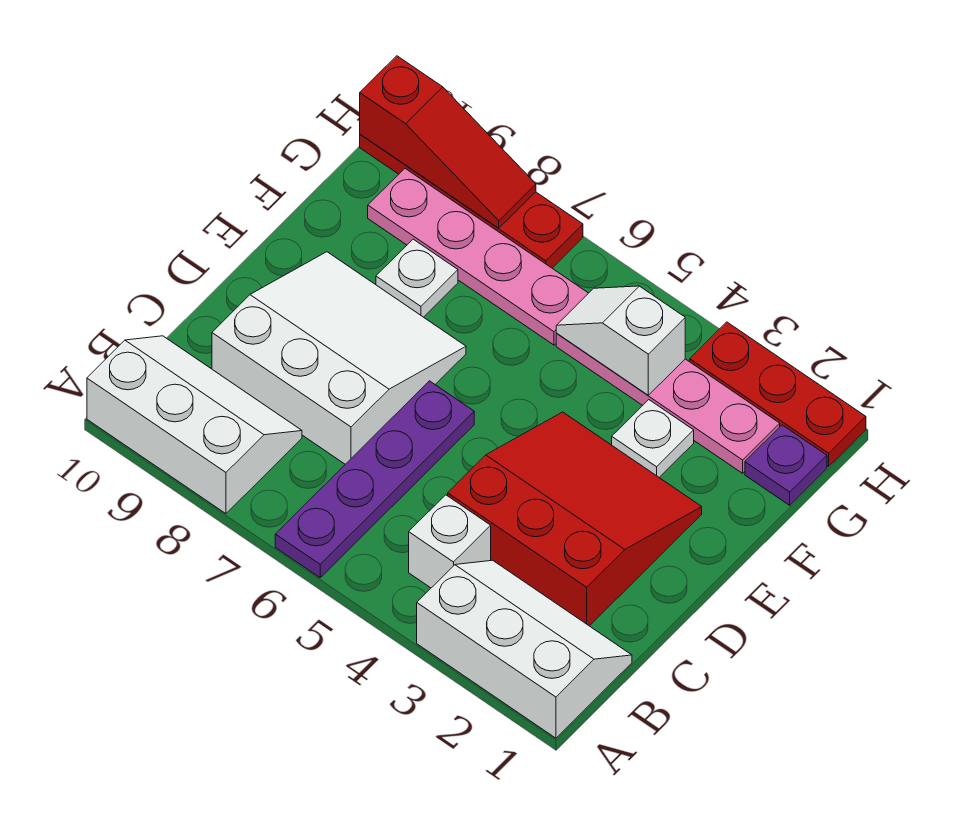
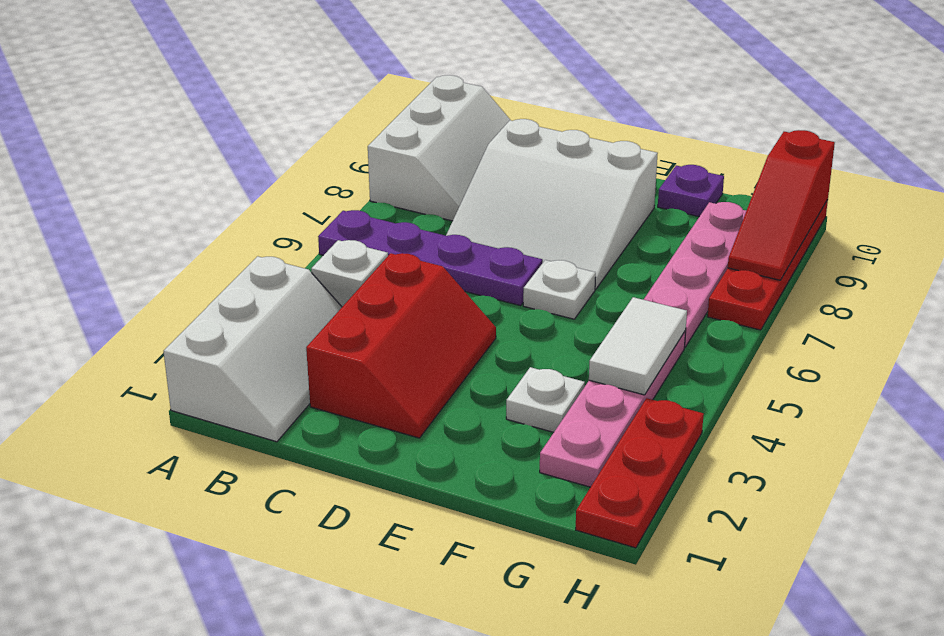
red slope C2:E4 level 1 top C -> red slope C2:D4 level 1 top C
white slope C7:E9 level 1 top C -> white slope C7:E9 level 1 top 9
white plate F8 level 1 -> white plate E6 level 1
purple plate G1 level 1 -> purple plate F10 level 1
white slope G4:G5 level 2 top 4 -> white tile G4:G5 level 2

